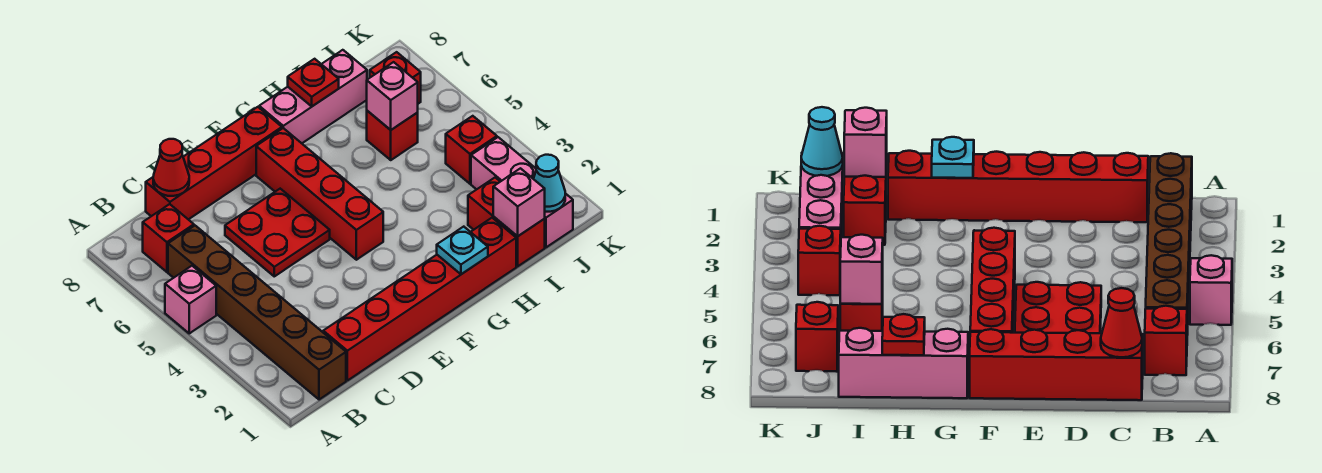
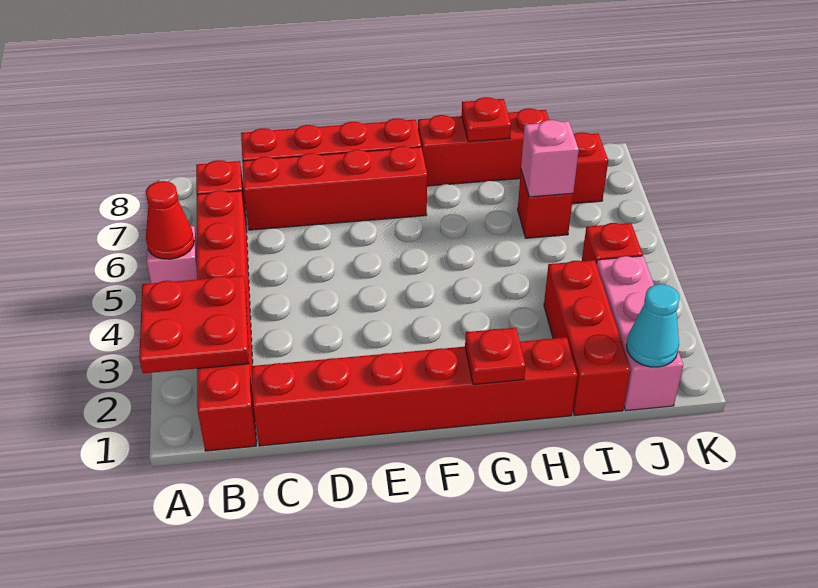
brown brick B1:B6 level 1 -> red brick B1:B6 level 1
red cone C8 level 2 -> red cone A5 level 2
red plate D5:E6 level 1 -> red plate A2:B3 level 2
red brick F4:F7 level 1 -> red brick C7:F7 level 1
cyan plate G1 level 2 -> red plate G1 level 2
pink brick G8:I8 level 1 -> red brick G8:I8 level 1
red brick I1:I2 level 1 -> red brick I1:I3 level 1
pink brick I1 level 2 -> none

